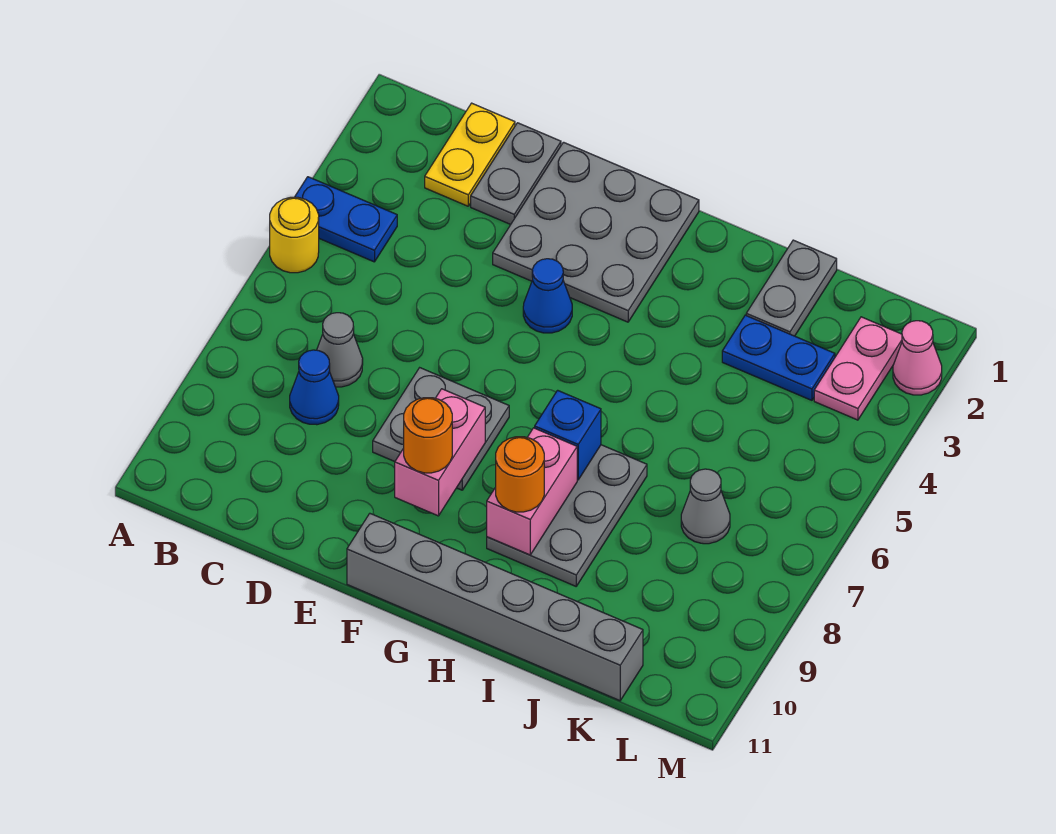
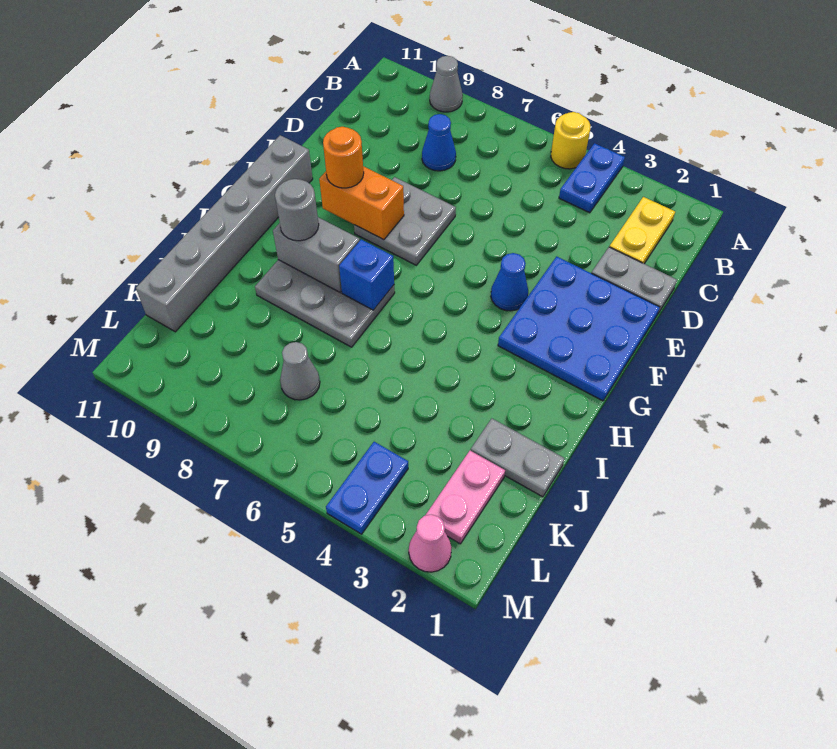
yellow plate C1:C2 level 1 -> yellow plate B2:C2 level 1
grey cone C7 level 1 -> grey cone A9 level 1
grey plate E1:G3 level 1 -> blue plate E1:G3 level 1
pink brick F8:F9 level 2 -> orange brick F8:F9 level 2
pink brick H8:H9 level 2 -> grey brick H8:H9 level 2
orange round brick H9 level 3 -> grey round brick H9 level 3
blue plate J3:K3 level 1 -> blue plate L4:M4 level 1
pink plate L2:L3 level 1 -> pink plate K2:L2 level 1

